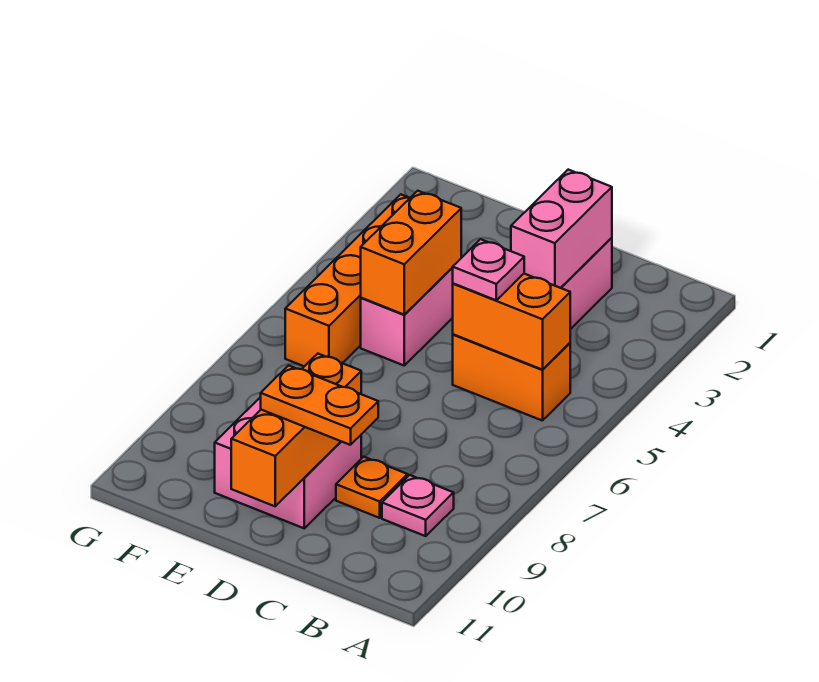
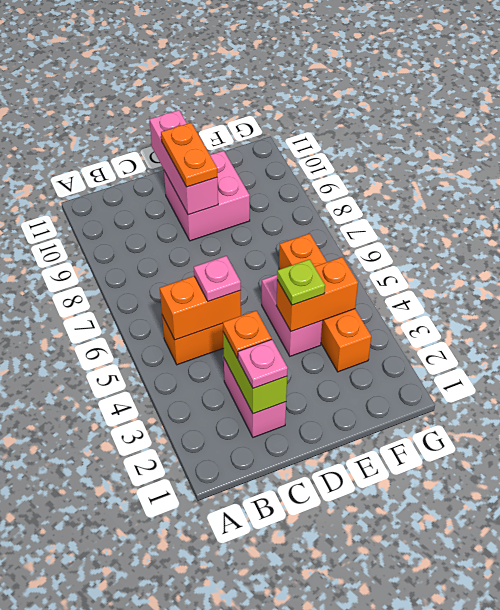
pink plate B9 level 1 -> pink plate C2 level 3
pink brick C2:C3 level 2 -> lime brick C2:C3 level 2
orange plate C9 level 1 -> orange plate C3 level 3
orange plate C10:D10 level 3 -> orange plate D9:D10 level 3
orange brick D9:D11 level 2 -> pink brick D9:D11 level 2
orange brick E4:E5 level 2 -> orange brick E4:F4 level 2
none -> lime plate E4 level 3

